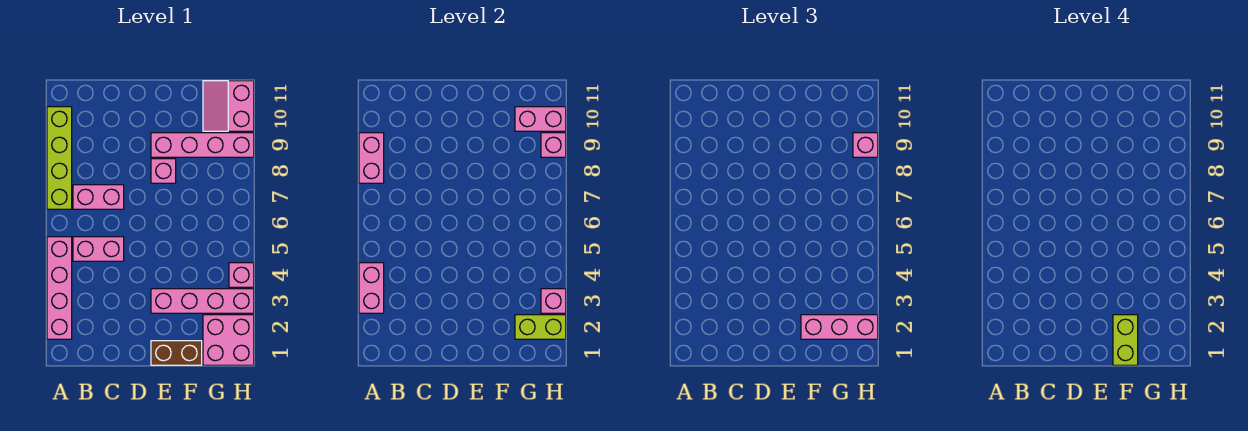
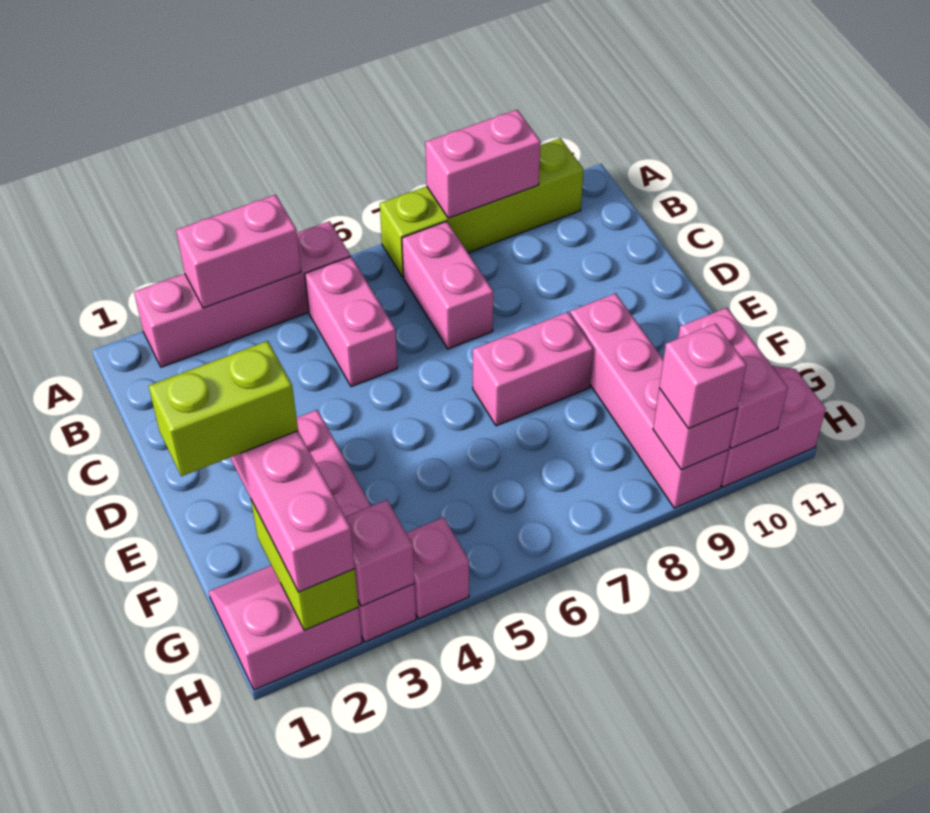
brown brick E1:F1 level 1 -> none
pink brick E8 level 1 -> pink brick E7:E8 level 1
pink brick G1:H2 level 1 -> pink slope G1:H2 level 1 top H

